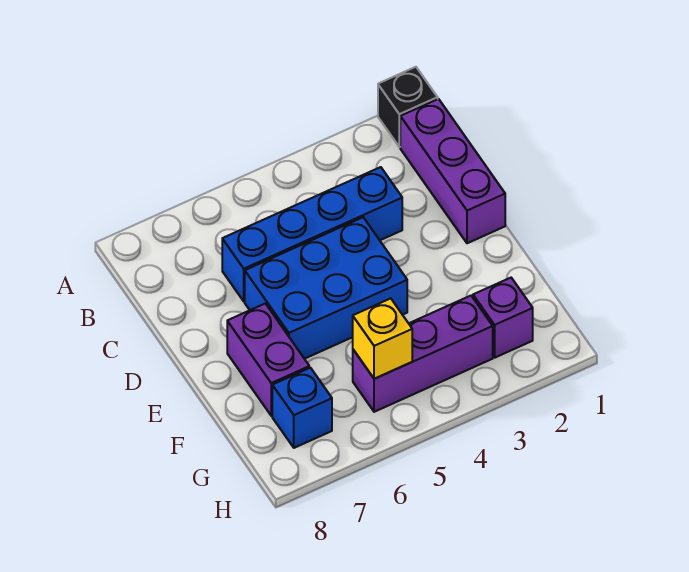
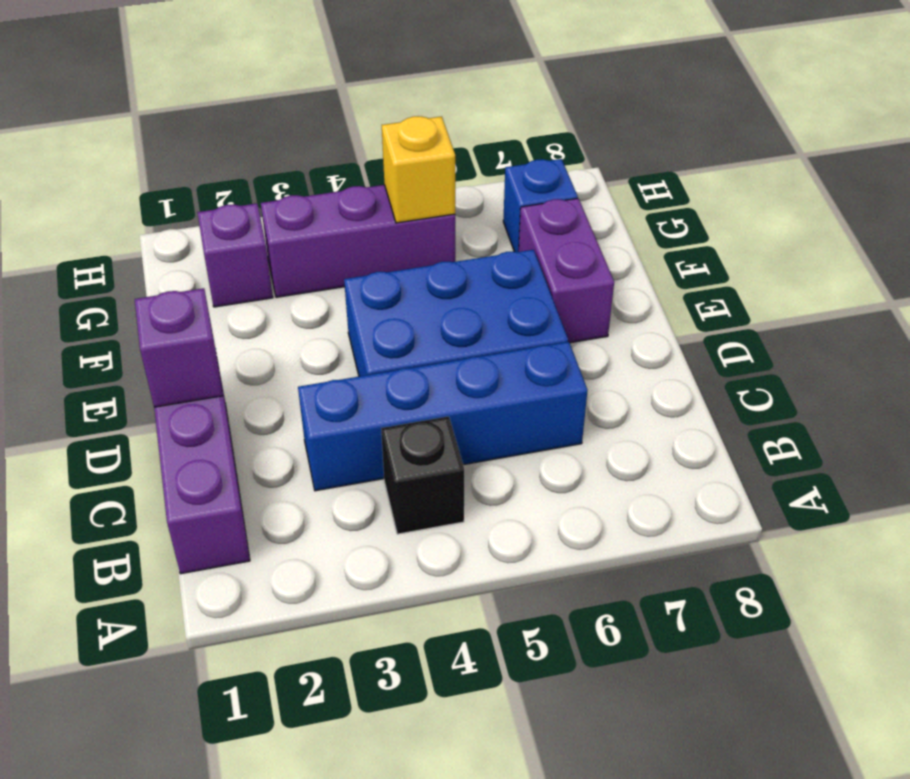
black brick A1 level 1 -> black brick B4 level 1
none -> purple brick D1 level 2

